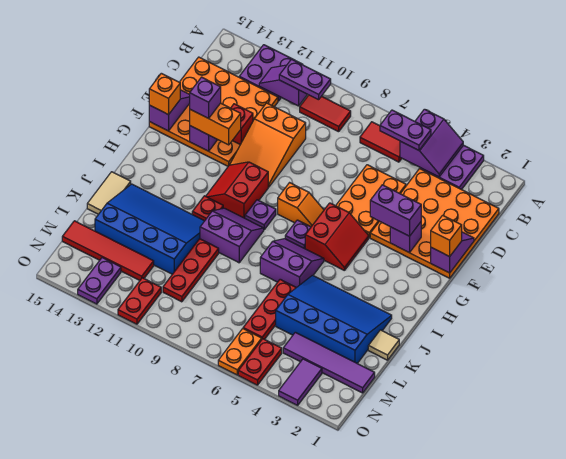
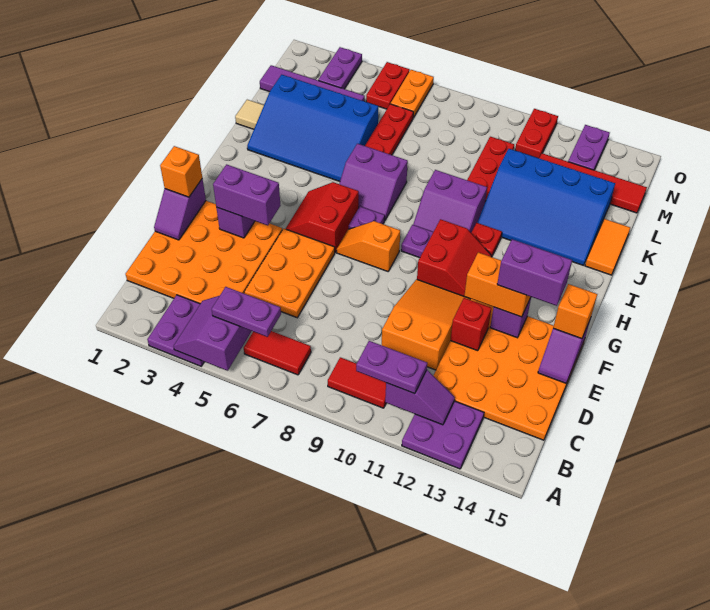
purple brick F13 level 4 -> purple brick F13:F14 level 4
tan tile J15:K15 level 1 -> orange tile J15:K15 level 1
purple tile N3:O3 level 1 -> purple plate N3:O3 level 1

